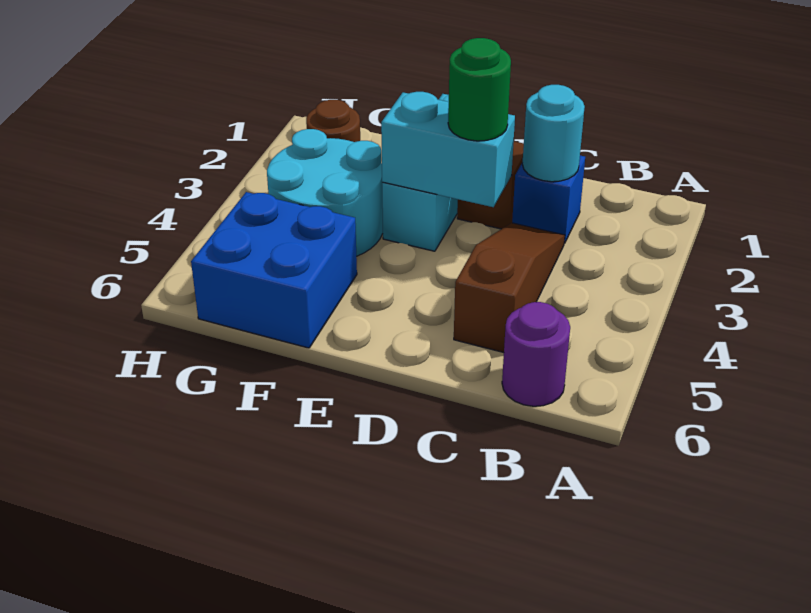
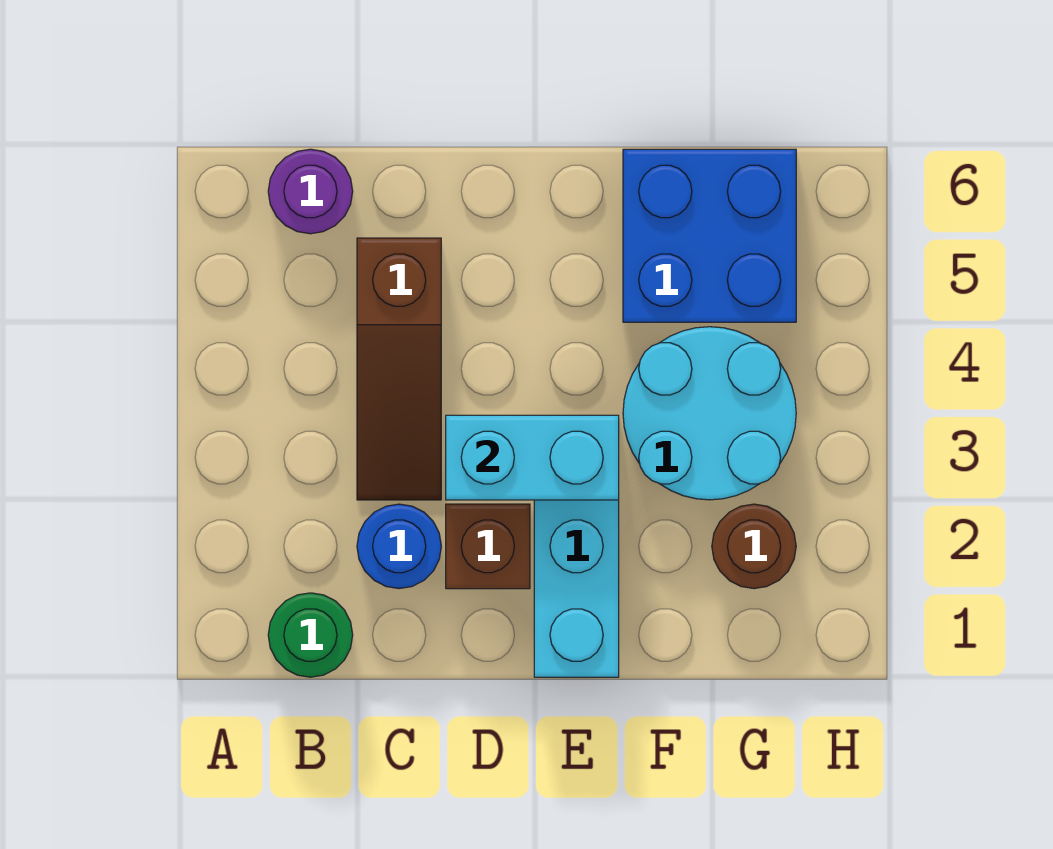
blue brick C2 level 1 -> blue round brick C2 level 1
cyan round brick C2 level 2 -> none
green round brick D3 level 3 -> green round brick B1 level 1

